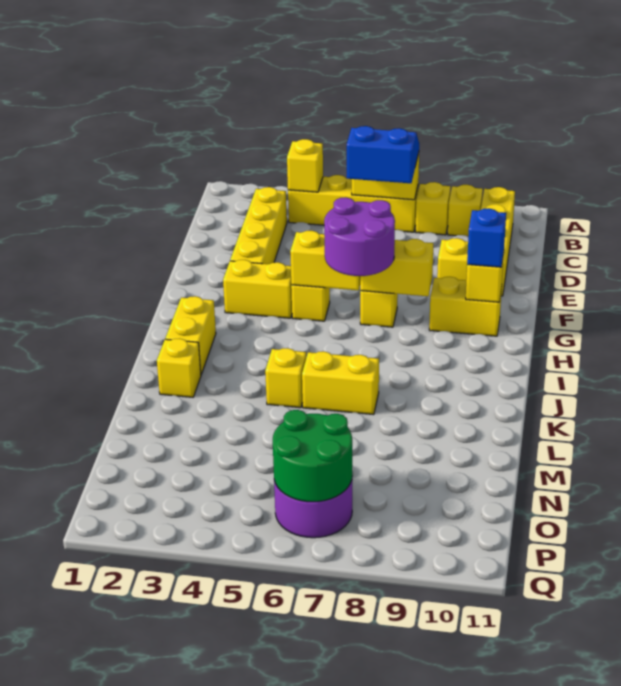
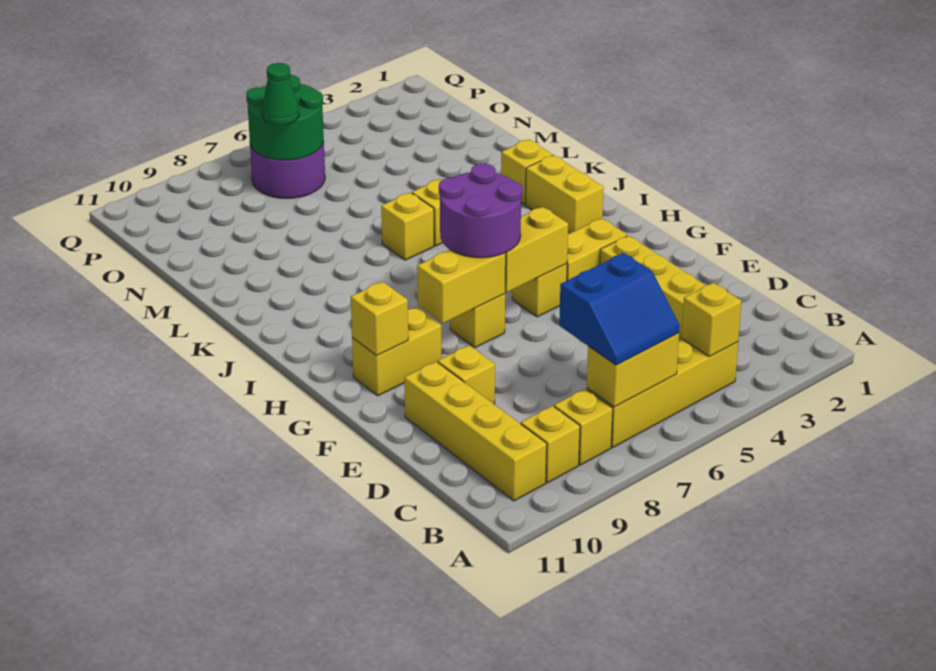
blue brick G10 level 3 -> none
yellow brick K6:K7 level 1 -> yellow brick K6 level 1
none -> green cone O7 level 3

